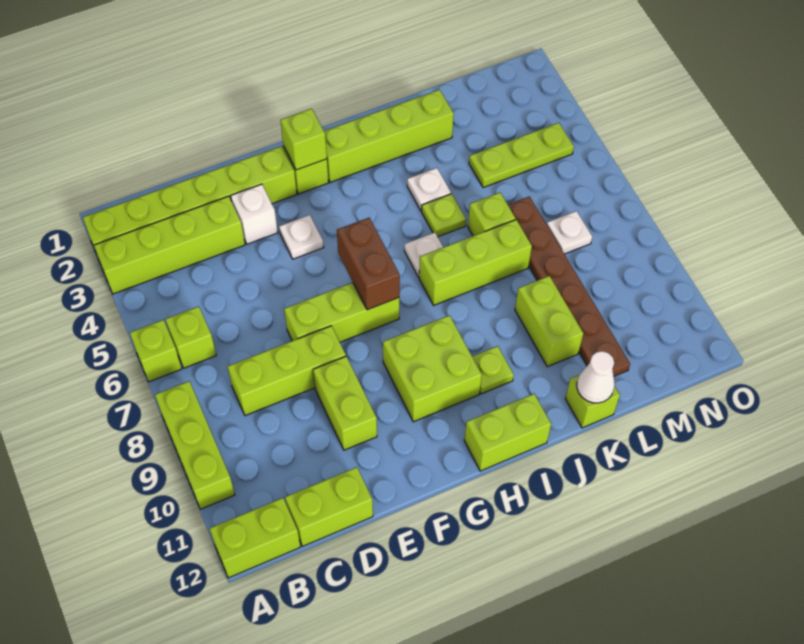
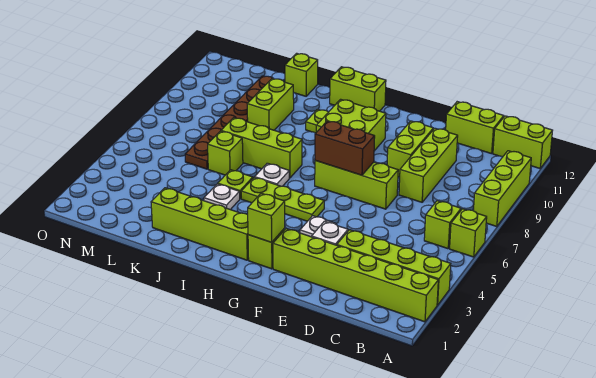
lime brick C8:E8 level 1 -> lime brick D8:D10 level 1
brown brick G6:G7 level 2 -> brown brick F7:G7 level 2
white cone K12 level 2 -> none
lime plate L4:N4 level 1 -> lime plate G5:I5 level 1
white plate M7 level 1 -> none

